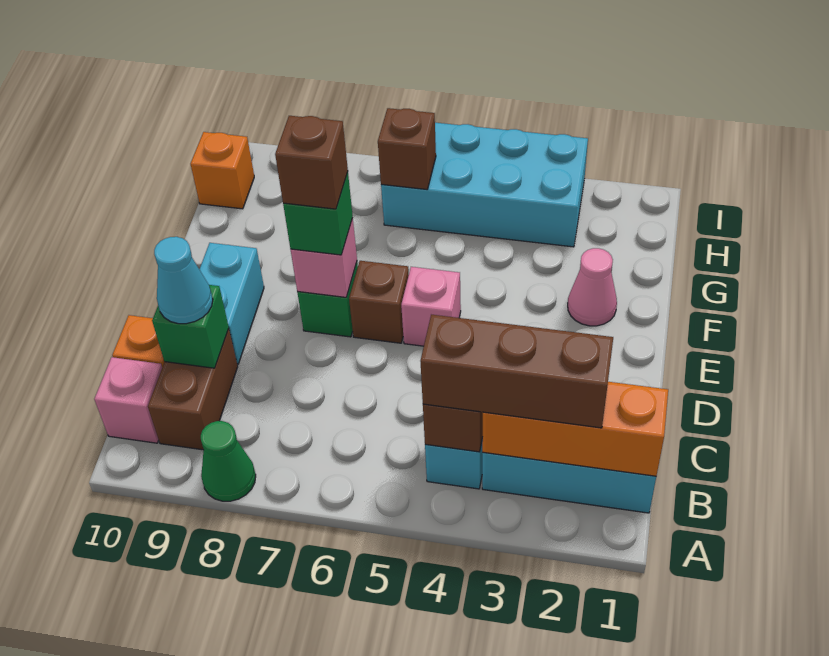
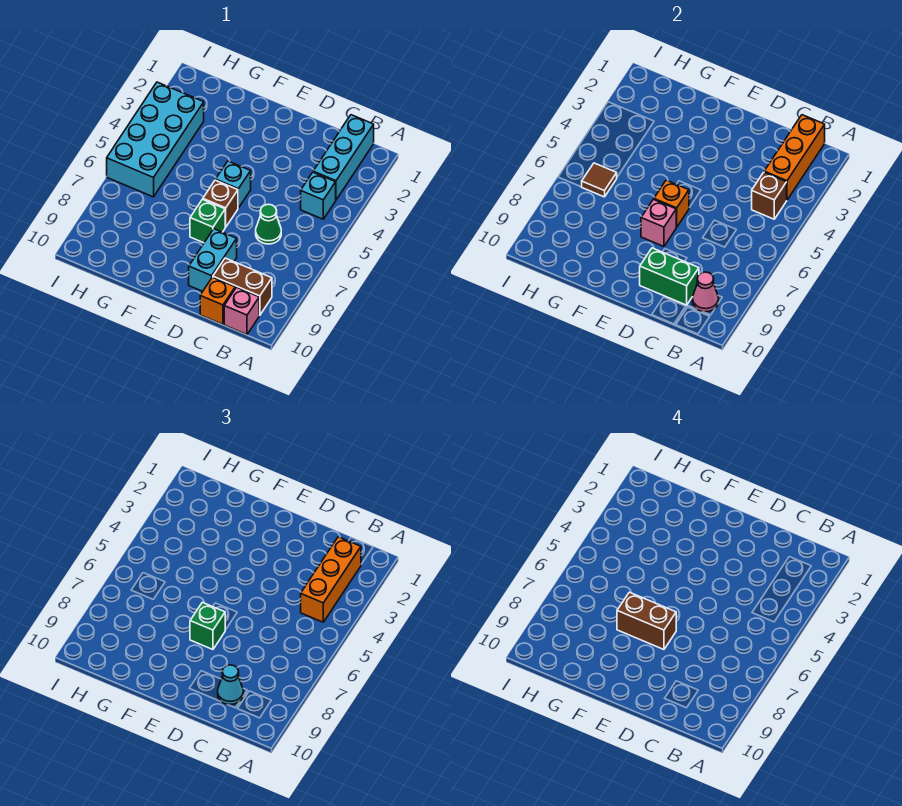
green cone A8 level 1 -> green cone C6 level 1
brown brick B2:B4 level 3 -> orange brick B2:B4 level 3
green brick C9 level 2 -> green brick C9:D9 level 2
cyan brick D9:E9 level 1 -> cyan brick D8:D9 level 1
pink brick E5 level 1 -> cyan brick E5 level 1
brown brick E7 level 4 -> brown brick E7:F7 level 4
pink cone F2 level 1 -> pink cone B9 level 2
brown brick H6 level 2 -> brown tile H6 level 2
orange brick H10 level 1 -> orange brick E6 level 2

